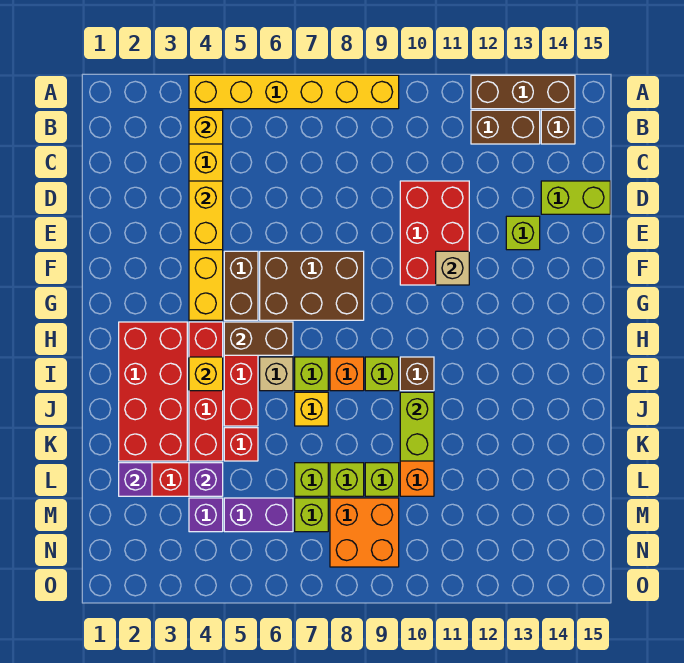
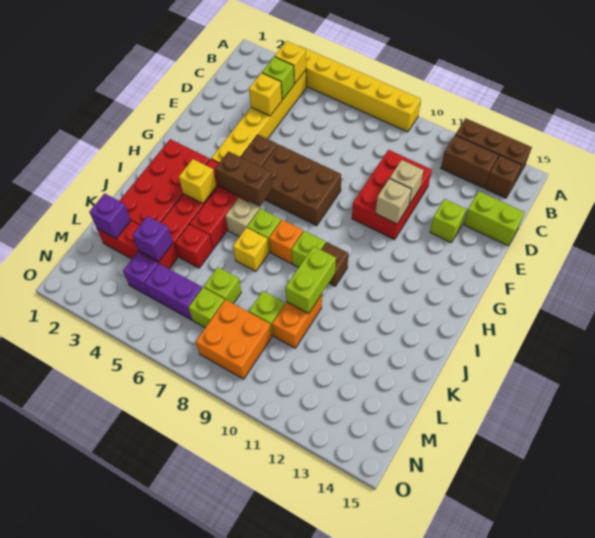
yellow brick D4:E4 level 2 -> yellow brick D4 level 2
none -> tan brick E11 level 2
lime brick L8 level 1 -> lime brick C4 level 2

